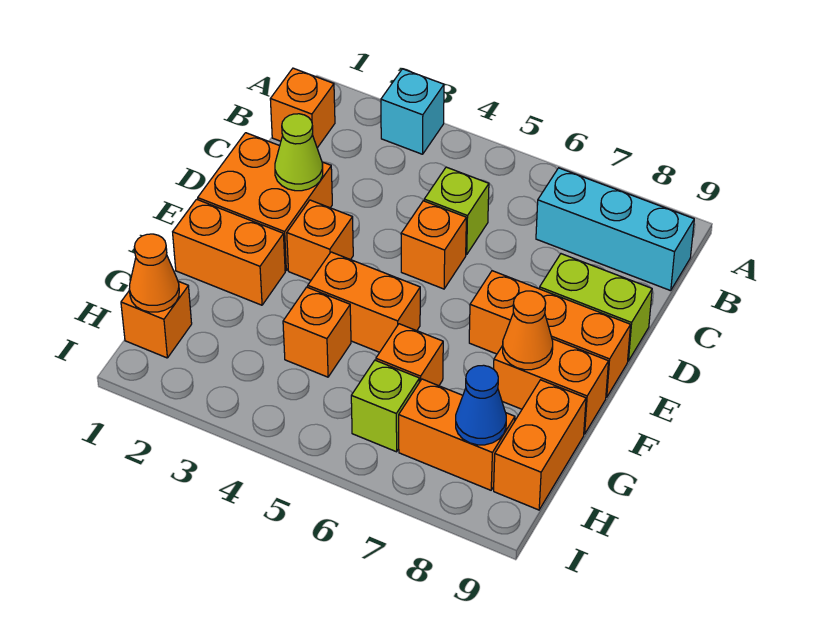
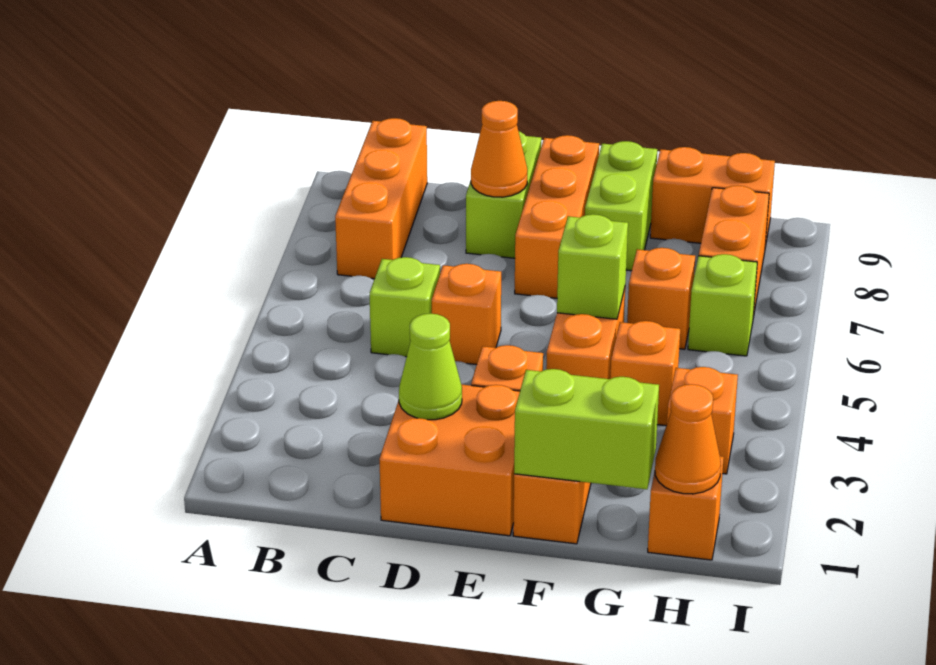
cyan brick A3 level 1 -> none
orange brick B1 level 1 -> orange brick H3 level 1
cyan brick B7:B9 level 1 -> orange brick B7:B9 level 1
none -> lime brick F1:G1 level 2
none -> lime brick F5 level 2
orange brick F8:F9 level 1 -> lime brick F8:F9 level 1
orange cone F8 level 2 -> orange cone D8 level 2
blue cone H8 level 2 -> none

